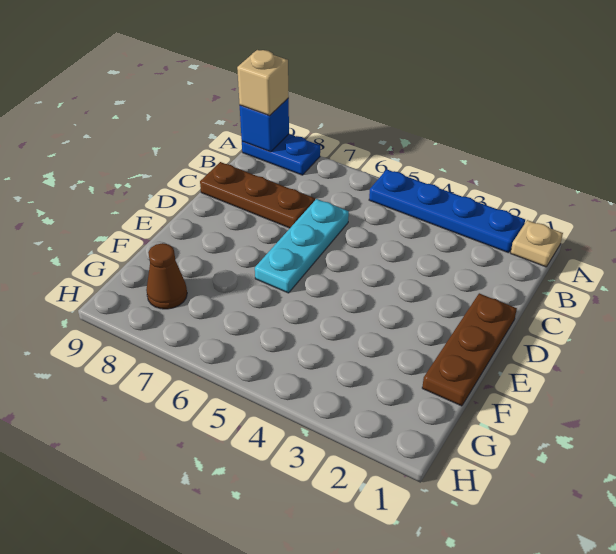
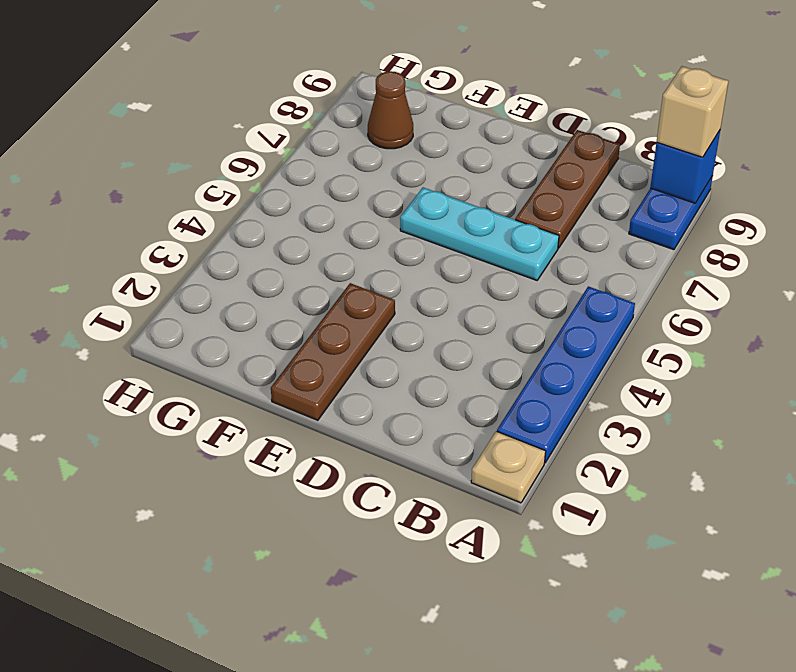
brown plate D1:F1 level 1 -> brown plate E1:E3 level 1

